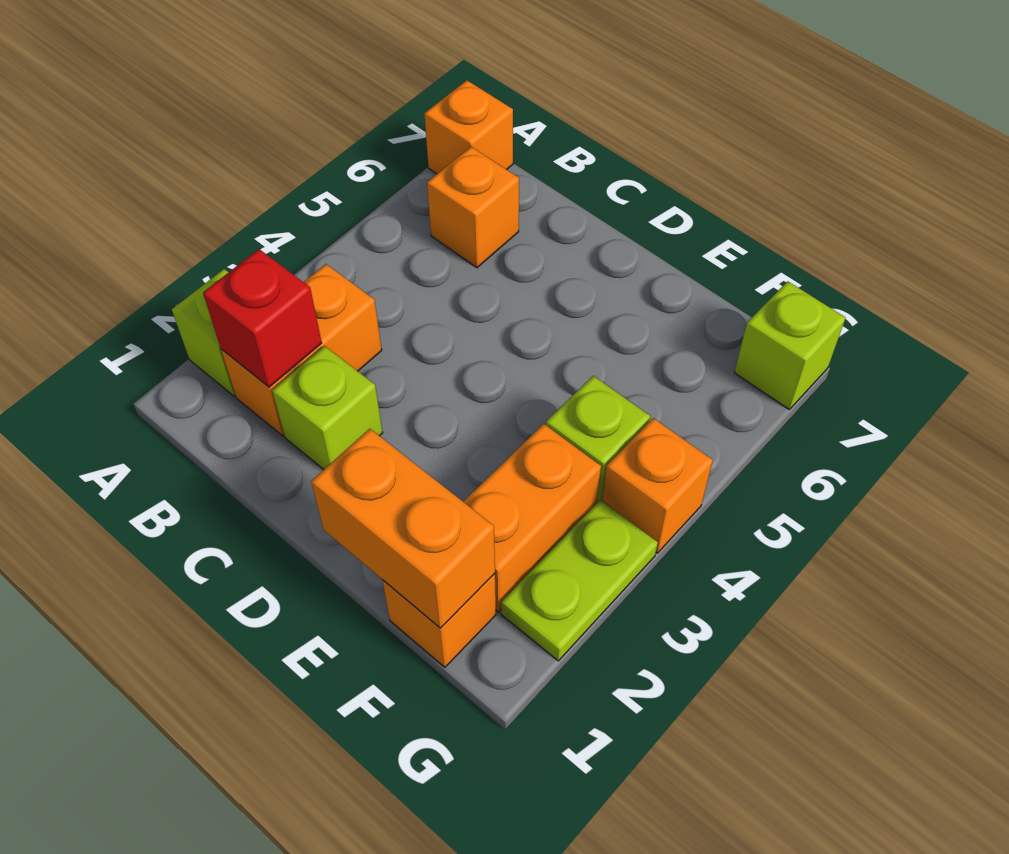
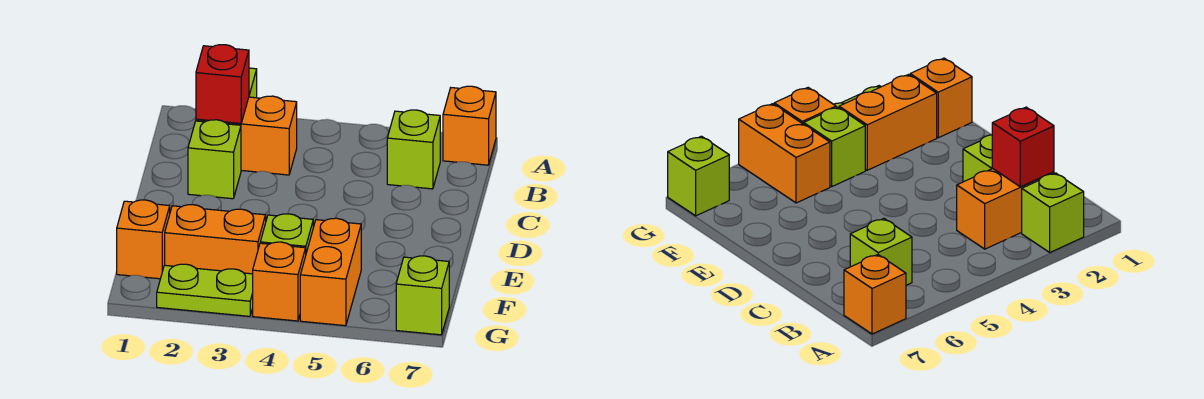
orange brick B6 level 1 -> lime brick B6 level 1
orange brick E1:F1 level 2 -> orange brick F5:G5 level 1

